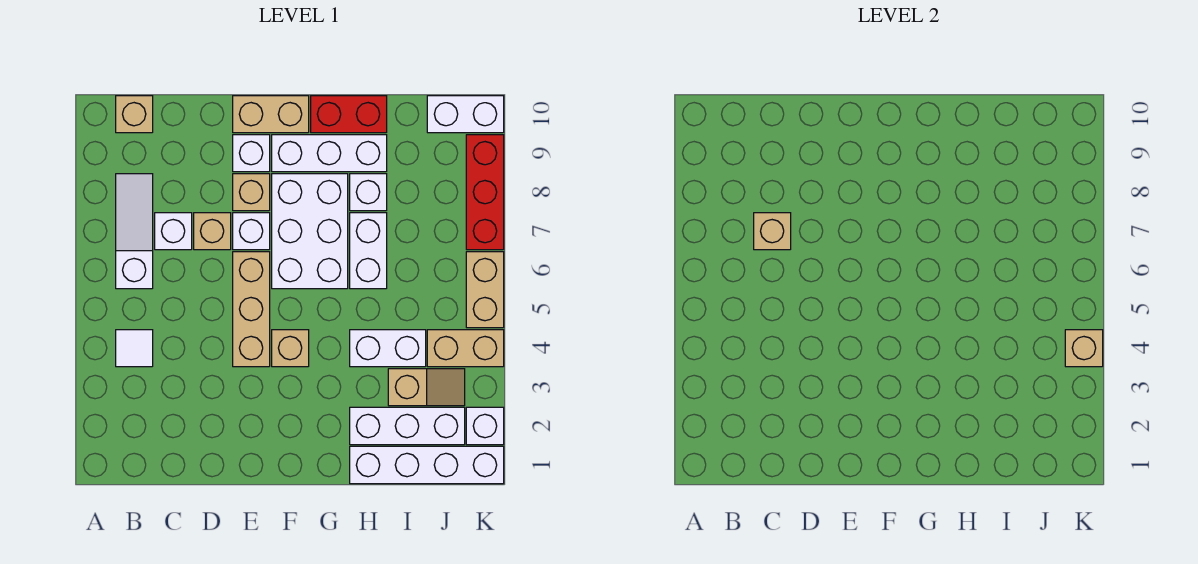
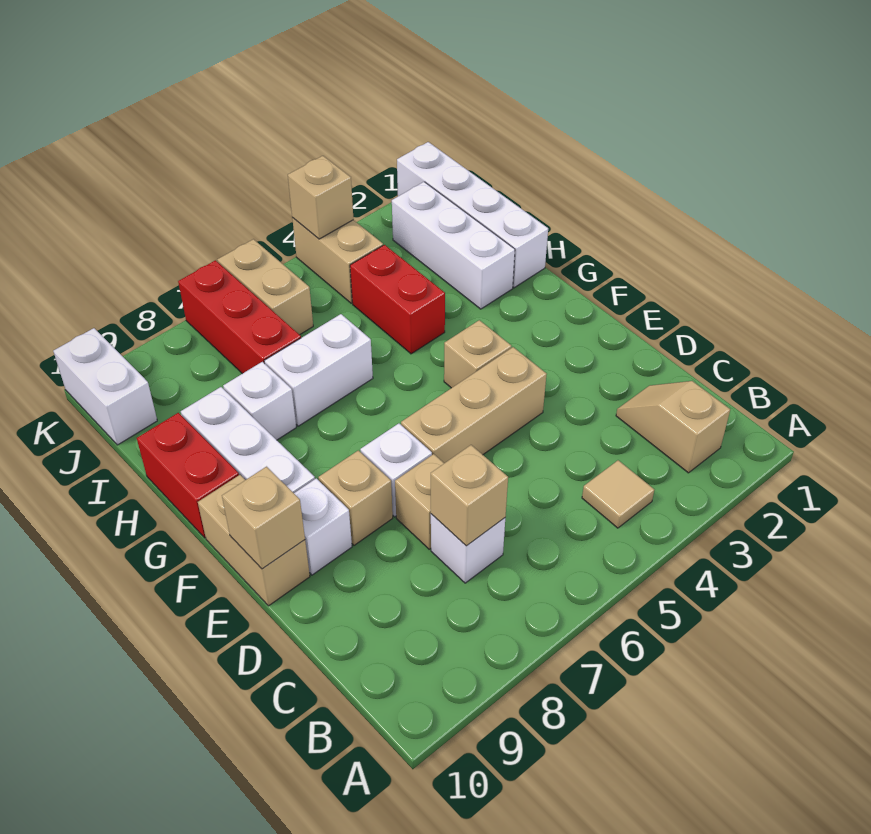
white tile B4 level 1 -> tan tile B4 level 1
white slope B6:B8 level 1 top 6 -> none
tan brick B10 level 1 -> tan brick E10 level 2
white brick F6:G8 level 1 -> none
white brick H4:I4 level 1 -> red brick H4:I4 level 1
tan slope I3:J3 level 1 top I -> tan slope B2:C2 level 1 top B
white brick K2 level 1 -> none
tan brick K5:K6 level 1 -> tan brick J6:K6 level 1
red brick K7:K9 level 1 -> red brick I7:K7 level 1

